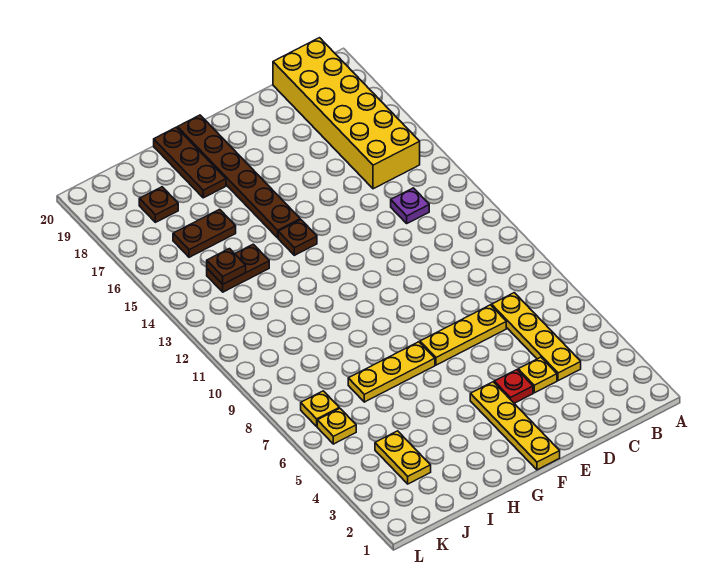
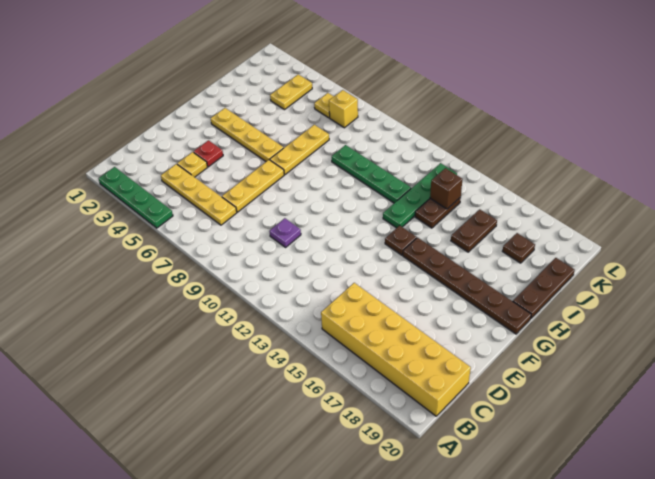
none -> green plate A2:A5 level 1
purple plate C13 level 1 -> purple plate D10 level 1
yellow plate F1:F4 level 1 -> yellow plate G3:G6 level 1
none -> green plate H13:K13 level 1
brown plate H18:H20 level 1 -> brown plate H20:J20 level 1
none -> green plate I9:I12 level 1
yellow plate J3:J4 level 1 -> yellow plate J4:K4 level 1
brown plate J14 level 2 -> brown brick J14 level 2
yellow plate K7 level 1 -> yellow brick K7 level 1

